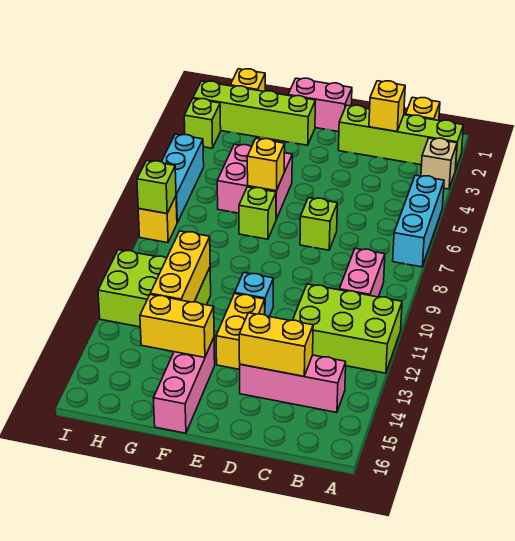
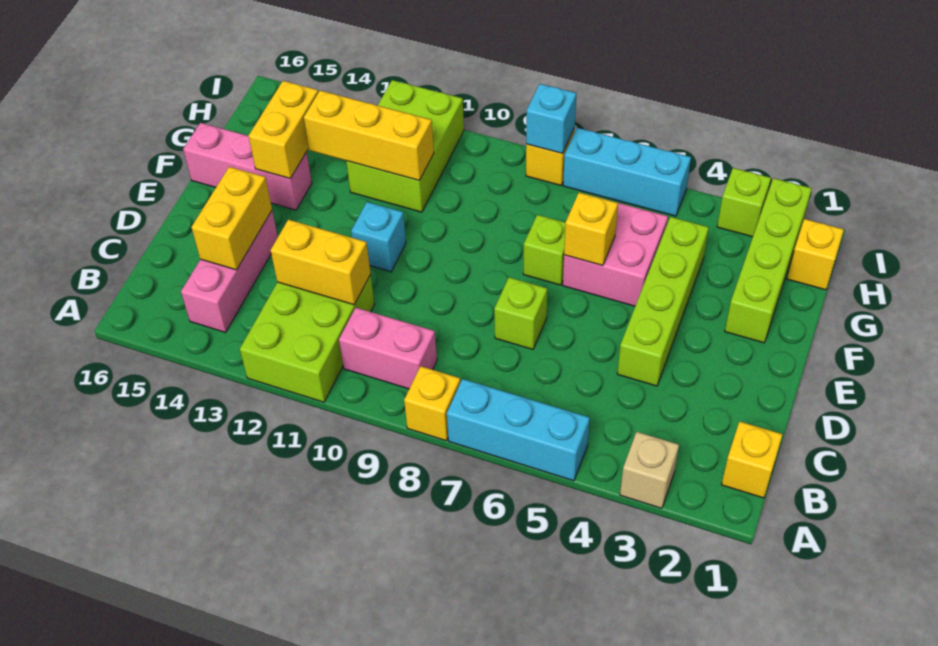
lime brick A2:D2 level 1 -> lime brick D4:G4 level 1
yellow brick C2 level 2 -> yellow brick A8 level 1
pink brick E1:F1 level 1 -> none
yellow brick E12:E13 level 1 -> yellow brick C11:C12 level 2
lime brick I8 level 2 -> cyan brick I8 level 2

